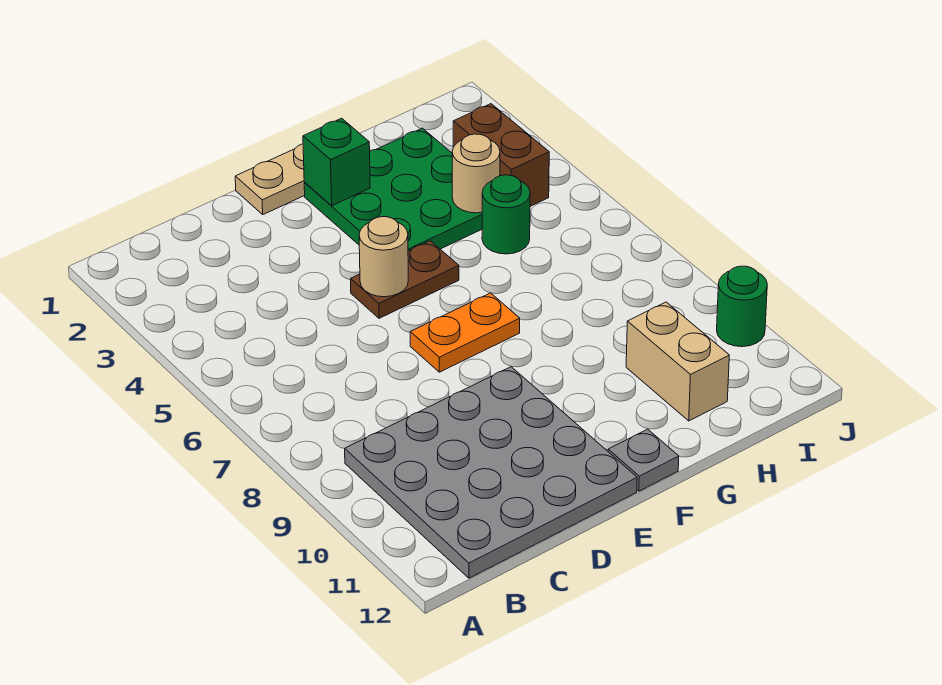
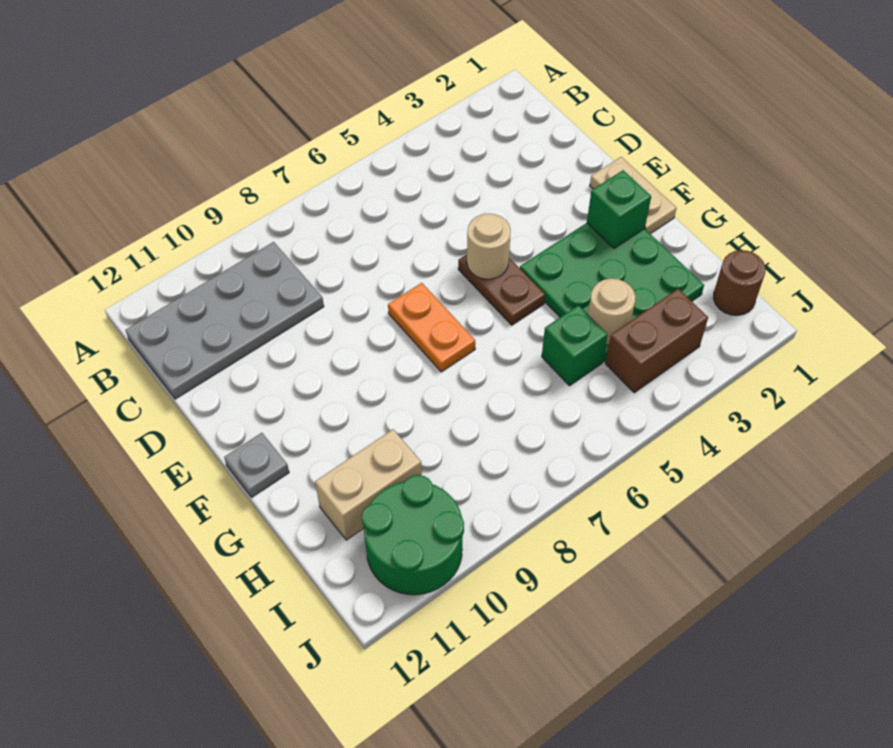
grey plate B9:E12 level 1 -> grey plate B9:C12 level 1
green round brick H5 level 1 -> green brick H5 level 1
none -> brown round brick I1 level 1
green round brick J10 level 1 -> green round brick I10:J11 level 1

